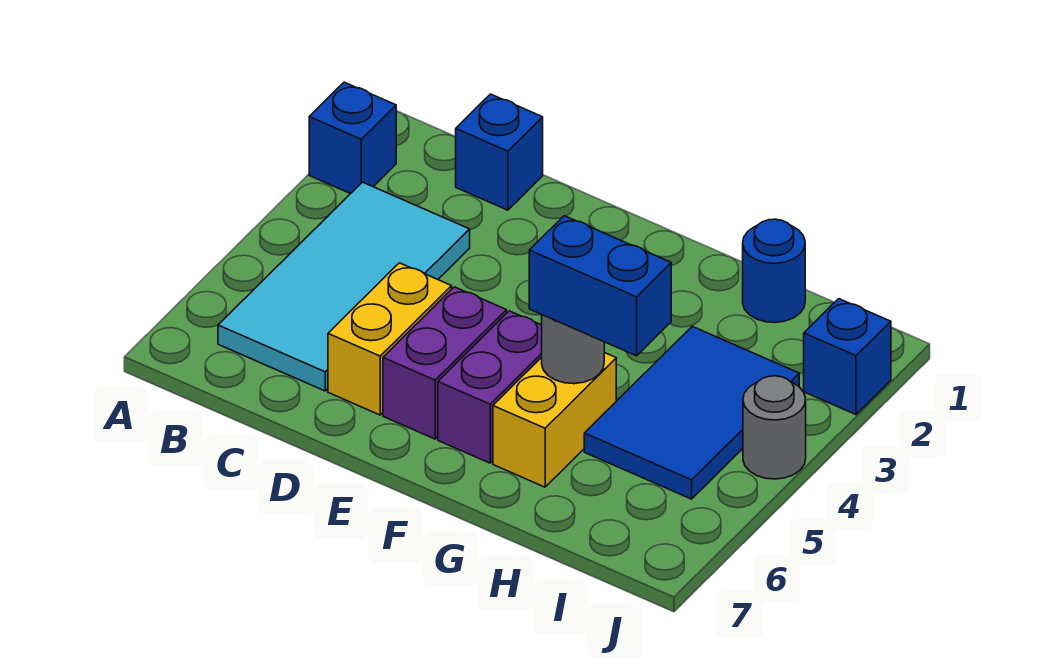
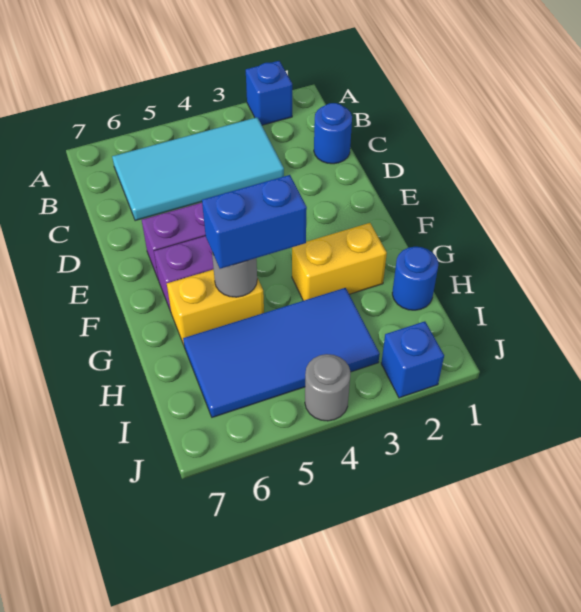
blue brick C1 level 1 -> blue round brick C1 level 1
yellow brick D5:D6 level 1 -> yellow brick G2:G3 level 1
blue brick G5:H5 level 3 -> blue brick G4:G5 level 3
blue tile H3:I5 level 1 -> blue tile H3:I6 level 1

